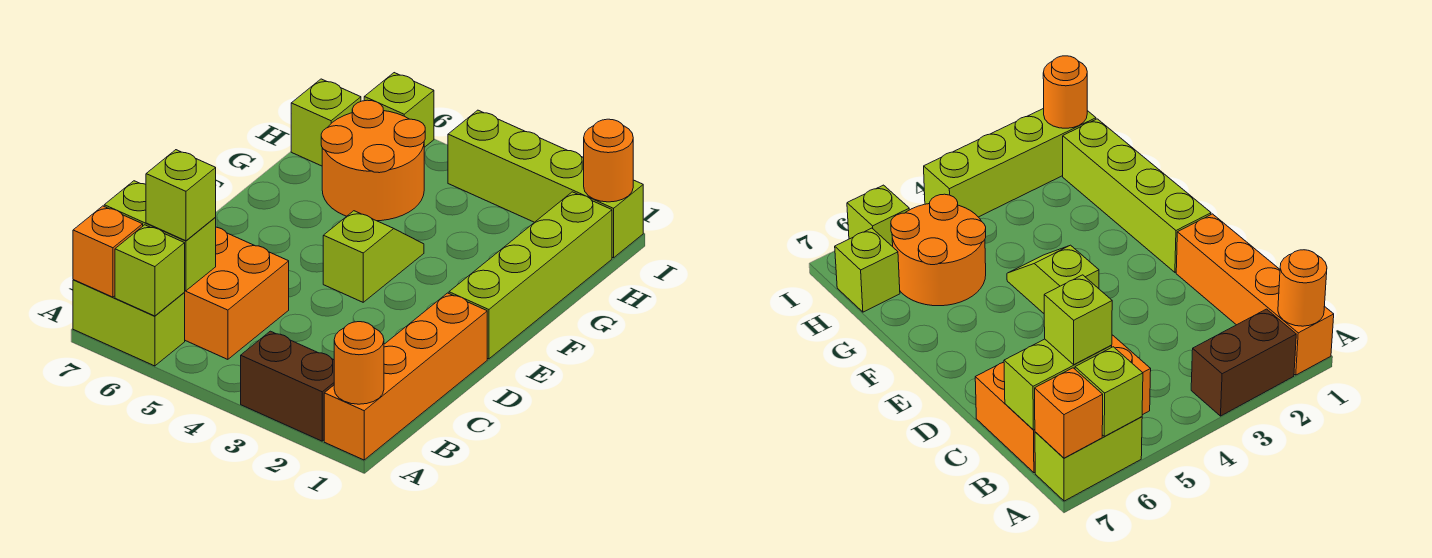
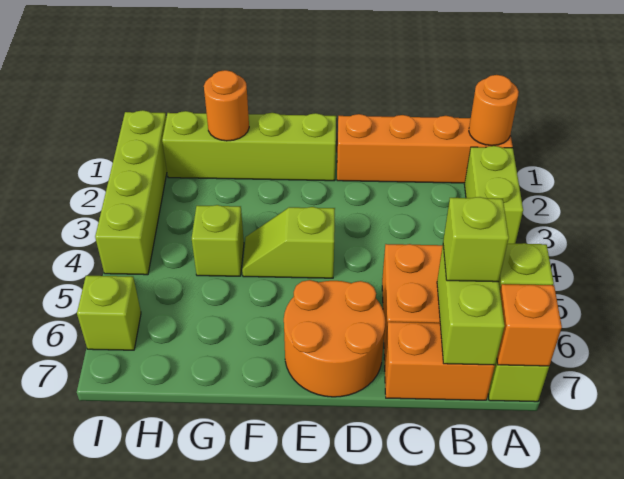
brown brick A2:A3 level 1 -> lime brick A2:A3 level 1
orange round brick G5:H6 level 1 -> orange round brick D6:E7 level 1
lime brick H7 level 1 -> lime brick G4 level 1
orange round brick I1 level 2 -> orange round brick G1 level 2

